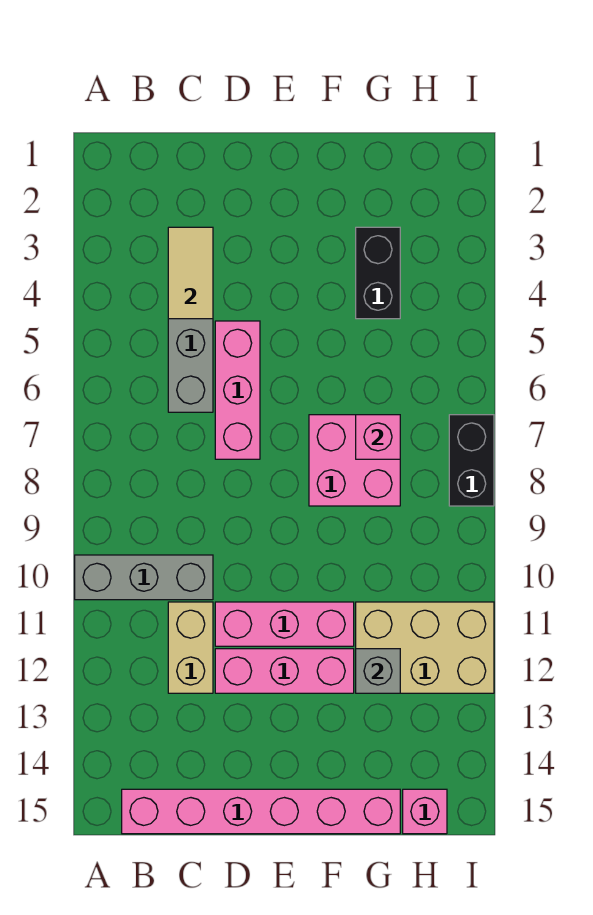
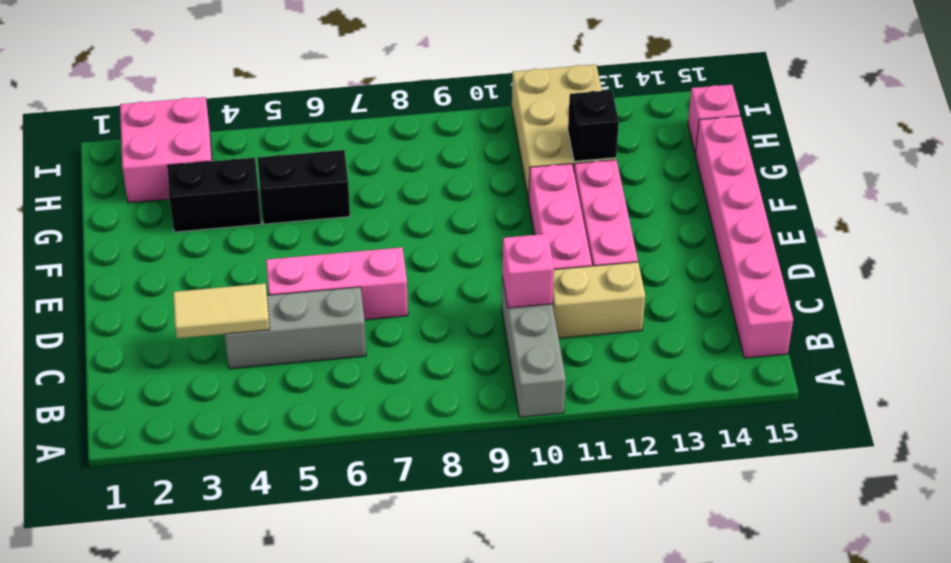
pink brick F7:G8 level 1 -> pink brick H2:I3 level 1
pink brick G7 level 2 -> pink brick C10 level 2
grey brick G12 level 2 -> black brick G12 level 2
black brick I7:I8 level 1 -> black brick G5:G6 level 1

